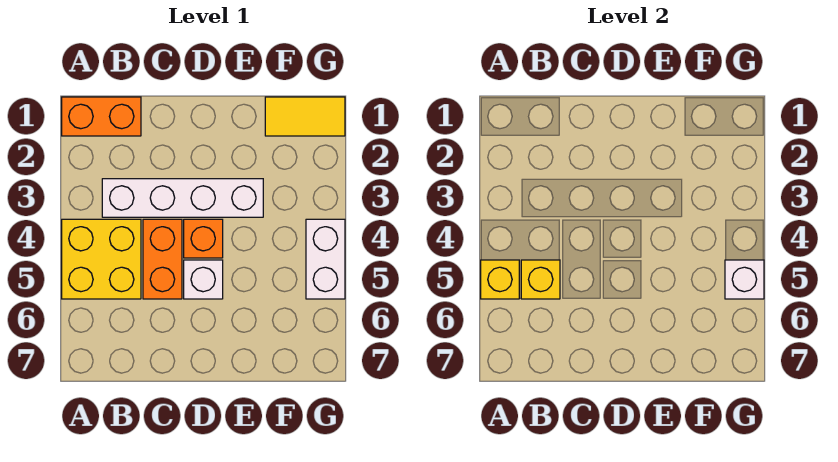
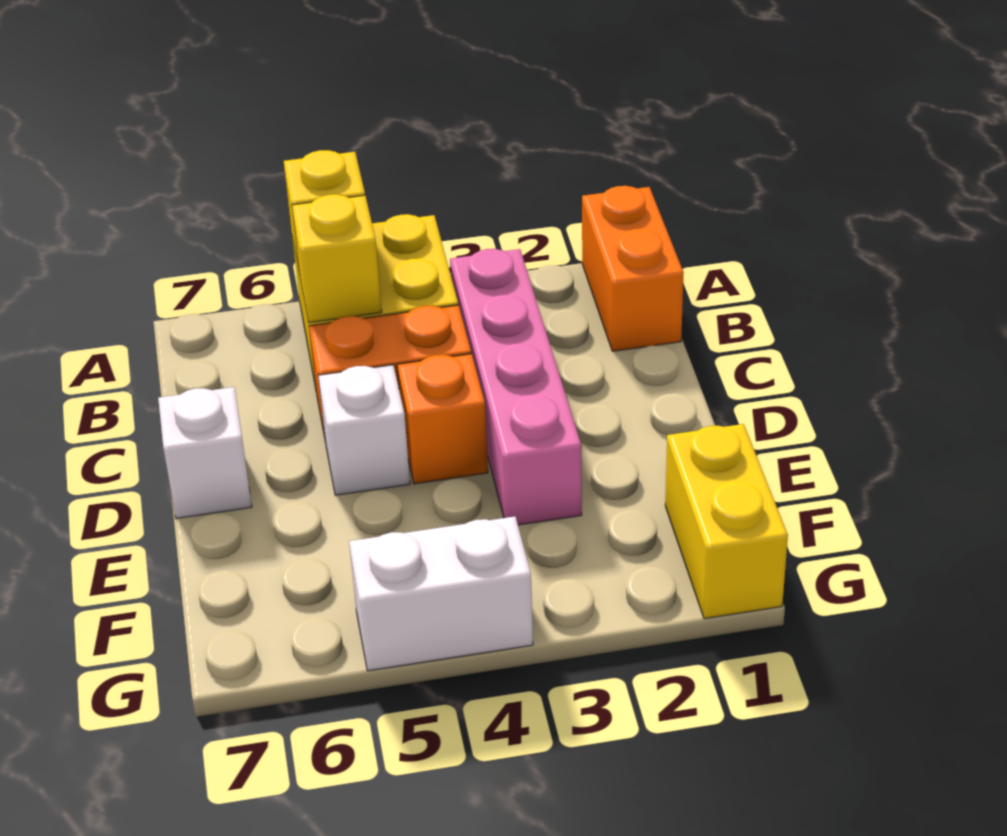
white brick B3:E3 level 1 -> pink brick B3:E3 level 1
yellow tile F1:G1 level 1 -> yellow brick F1:G1 level 1
white brick G5 level 2 -> white brick D7 level 1

